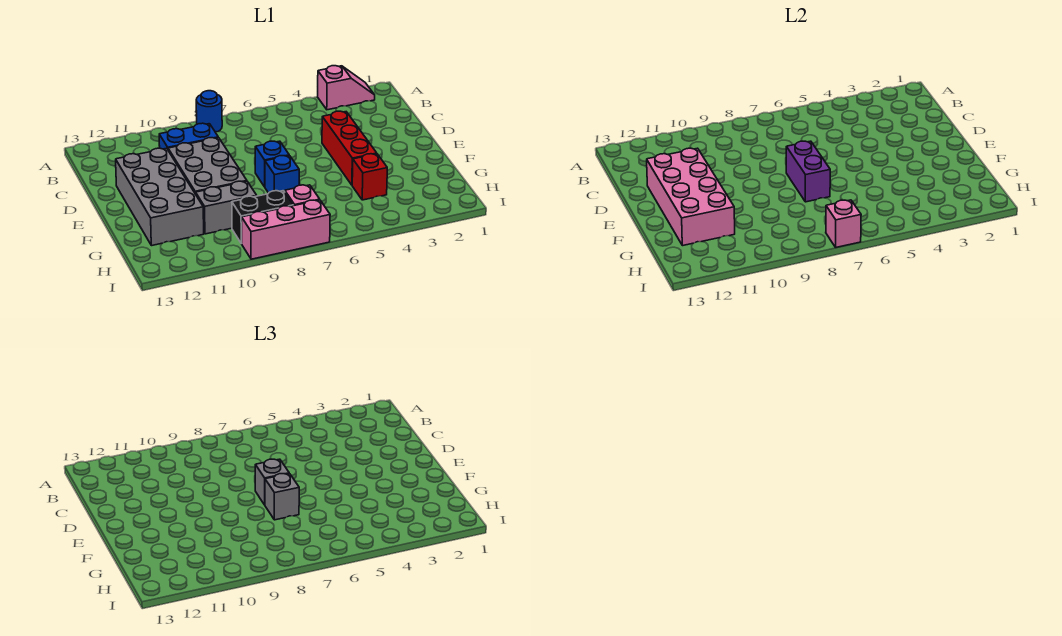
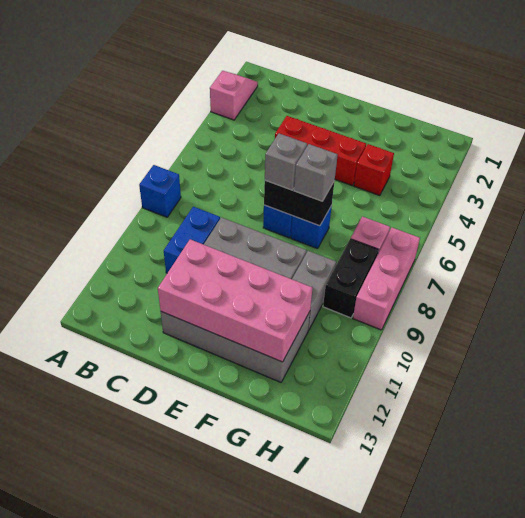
blue round brick A8 level 1 -> blue brick A8 level 1
purple brick E7:F7 level 2 -> black brick E7:F7 level 2
pink brick I7 level 2 -> none

